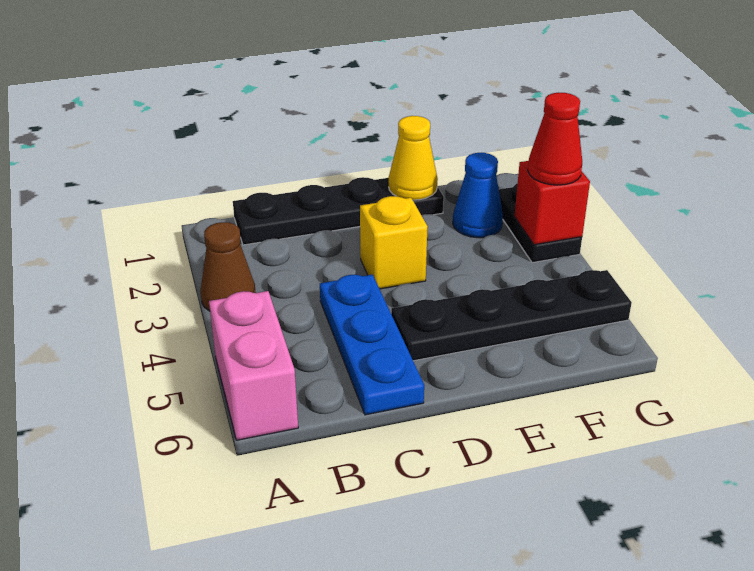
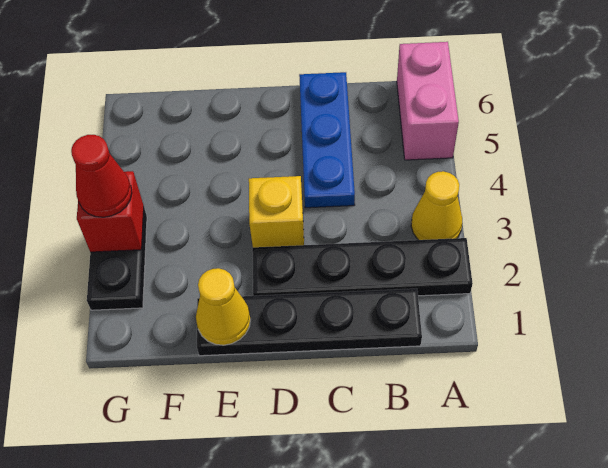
brown cone A3 level 1 -> yellow cone A3 level 1
black plate D5:G5 level 1 -> black plate A2:D2 level 1
blue cone F2 level 1 -> none

